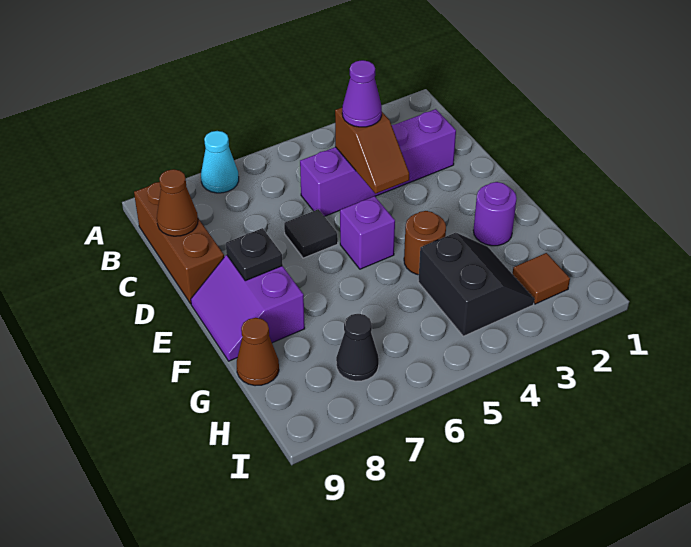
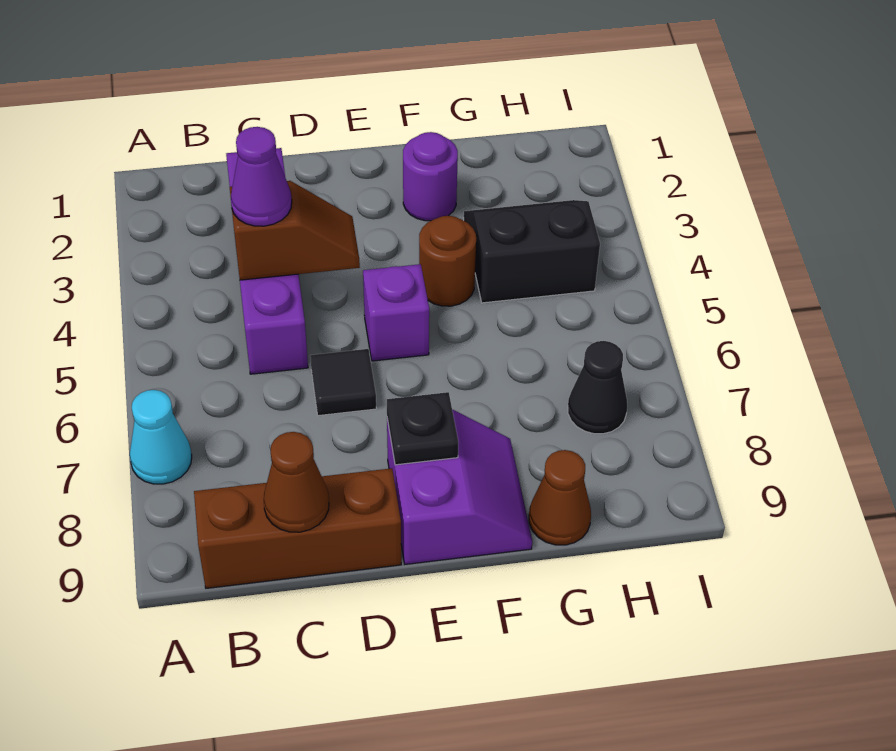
purple slope E8:F9 level 1 top 8 -> purple slope E8:F9 level 1 top E
brown tile H2 level 1 -> none

